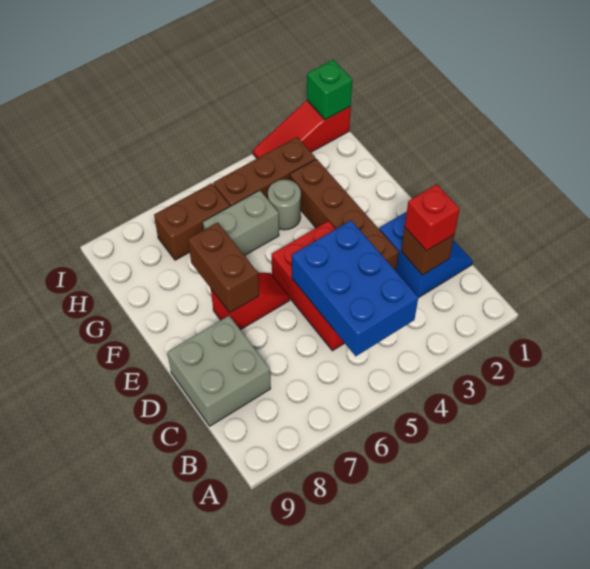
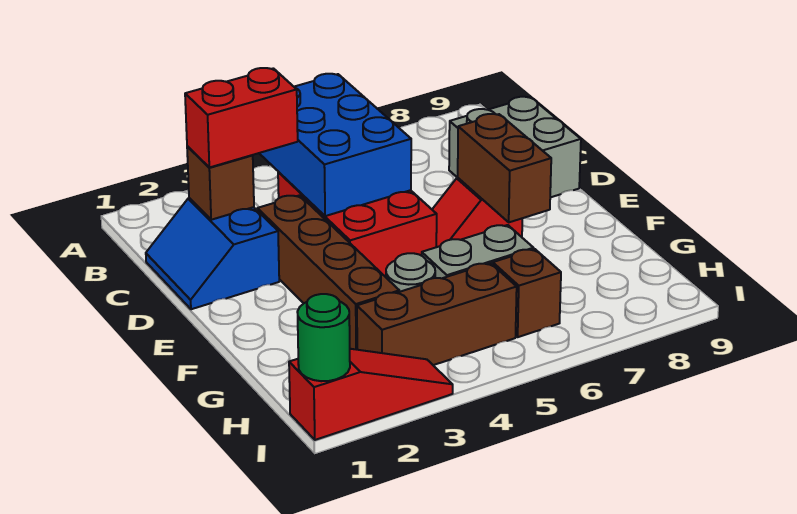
red brick C2 level 3 -> red brick C2:C3 level 3
brown brick H6:H7 level 1 -> brown brick H6 level 1
green brick I1 level 2 -> green round brick I1 level 2

